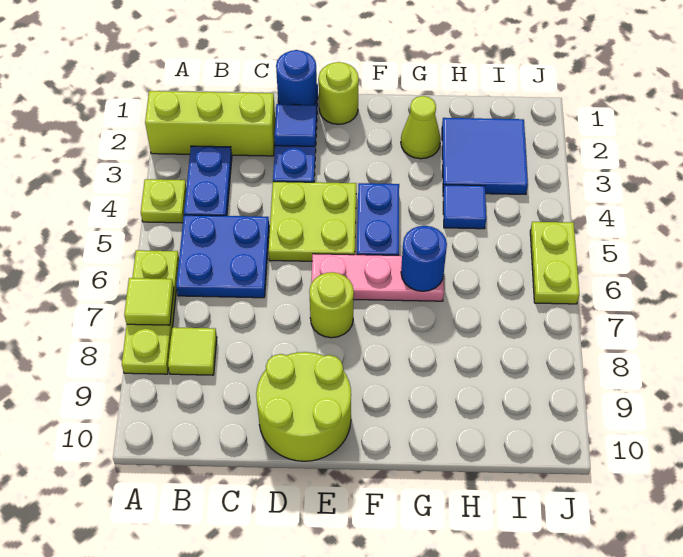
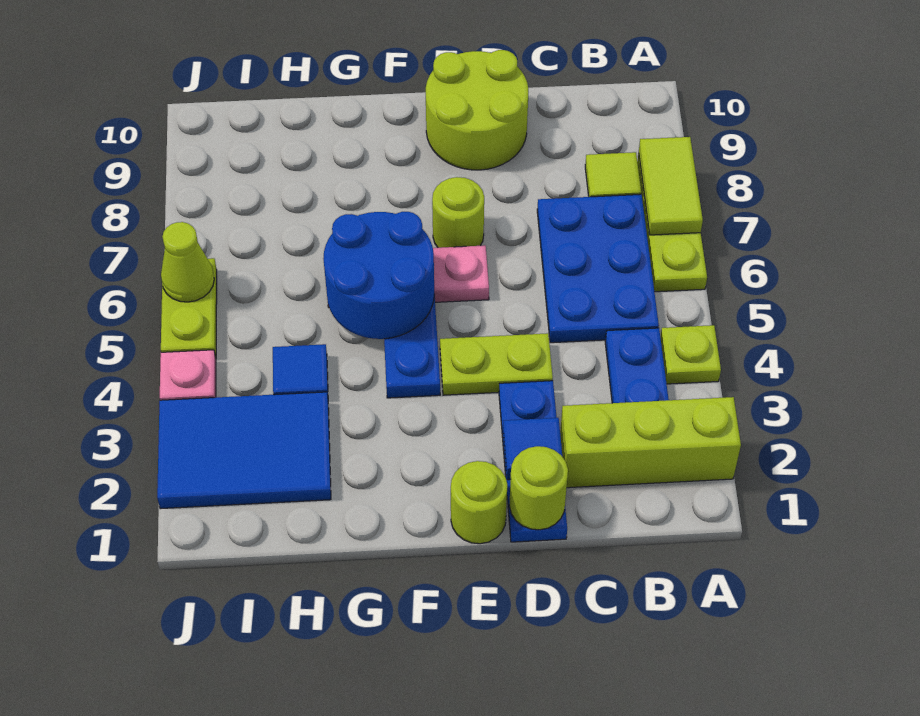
lime tile A7 level 2 -> lime tile A7:A8 level 2
blue plate B5:C6 level 1 -> blue plate B5:C7 level 1
blue round brick D1 level 2 -> lime round brick D1 level 2
lime plate D4:E5 level 1 -> lime plate D4:E4 level 1
lime cone G2 level 1 -> lime cone J6 level 2
blue round brick G6 level 2 -> blue round brick F5:G6 level 2
blue tile H2:I3 level 1 -> blue tile H2:J3 level 1
none -> pink plate J4 level 1

